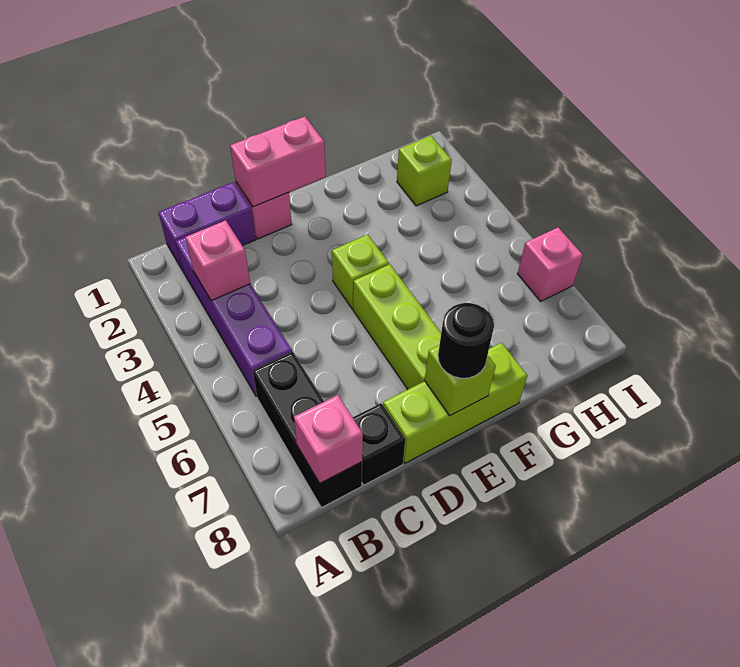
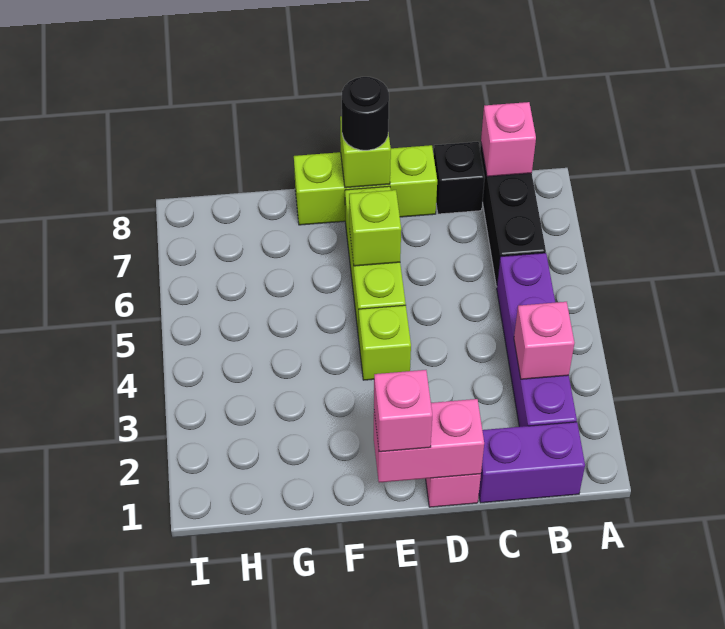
lime brick H2 level 1 -> lime brick E6 level 2
pink brick I6 level 1 -> pink brick E1 level 3

